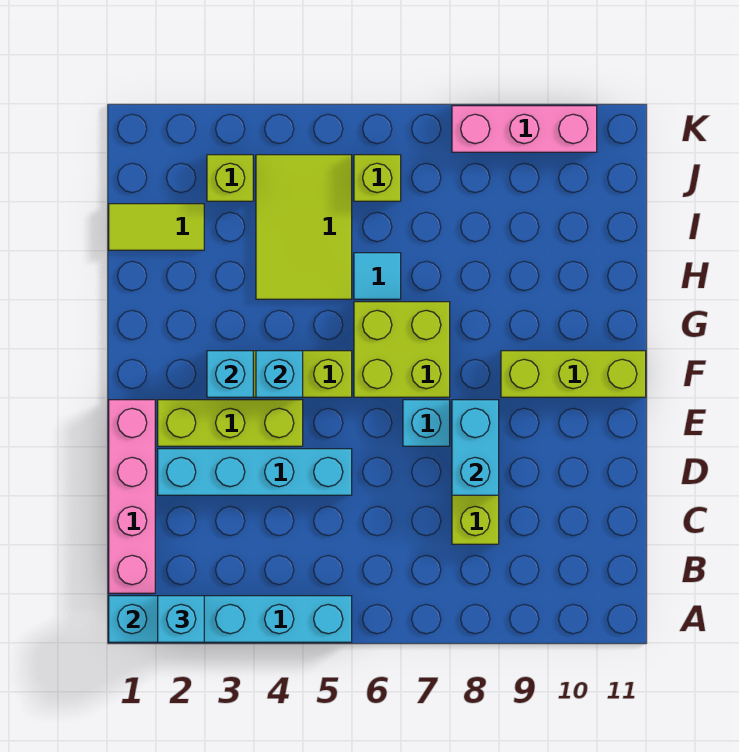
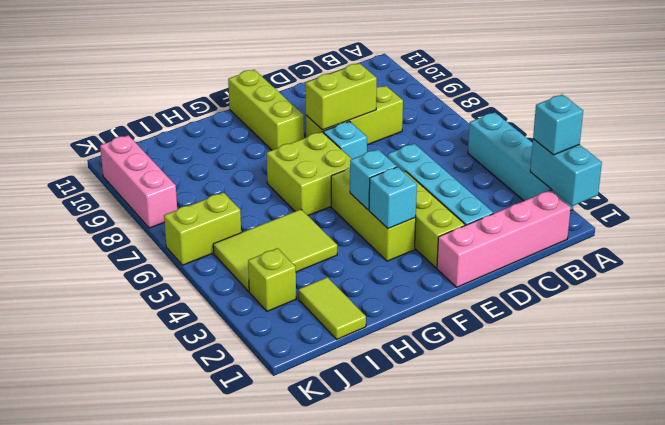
cyan brick D8:E8 level 2 -> lime brick D8:E8 level 2
cyan tile H6 level 1 -> none
lime brick J6 level 1 -> lime brick J6:K6 level 1

